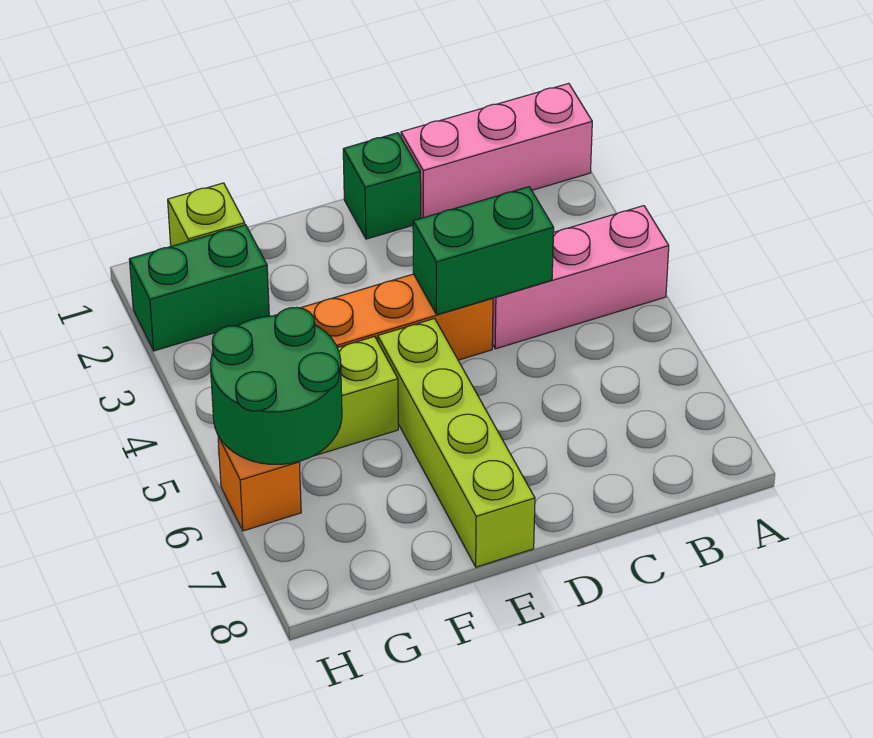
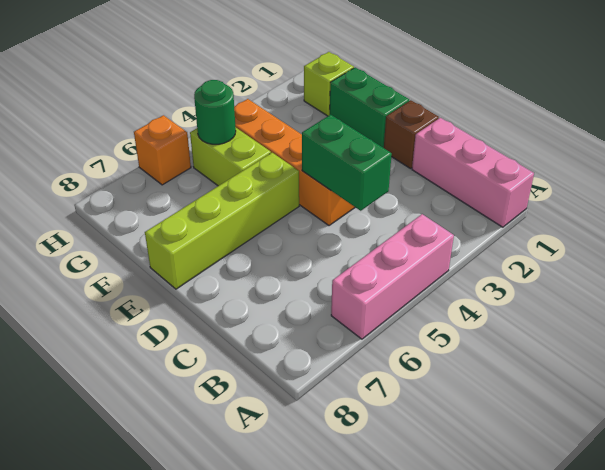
pink brick A4:C4 level 1 -> pink brick A4:A6 level 1
green brick D1 level 1 -> brown brick D1 level 1
green brick G2:H2 level 1 -> green brick E1:F1 level 1
green round brick G5:H6 level 2 -> green round brick G5 level 2

